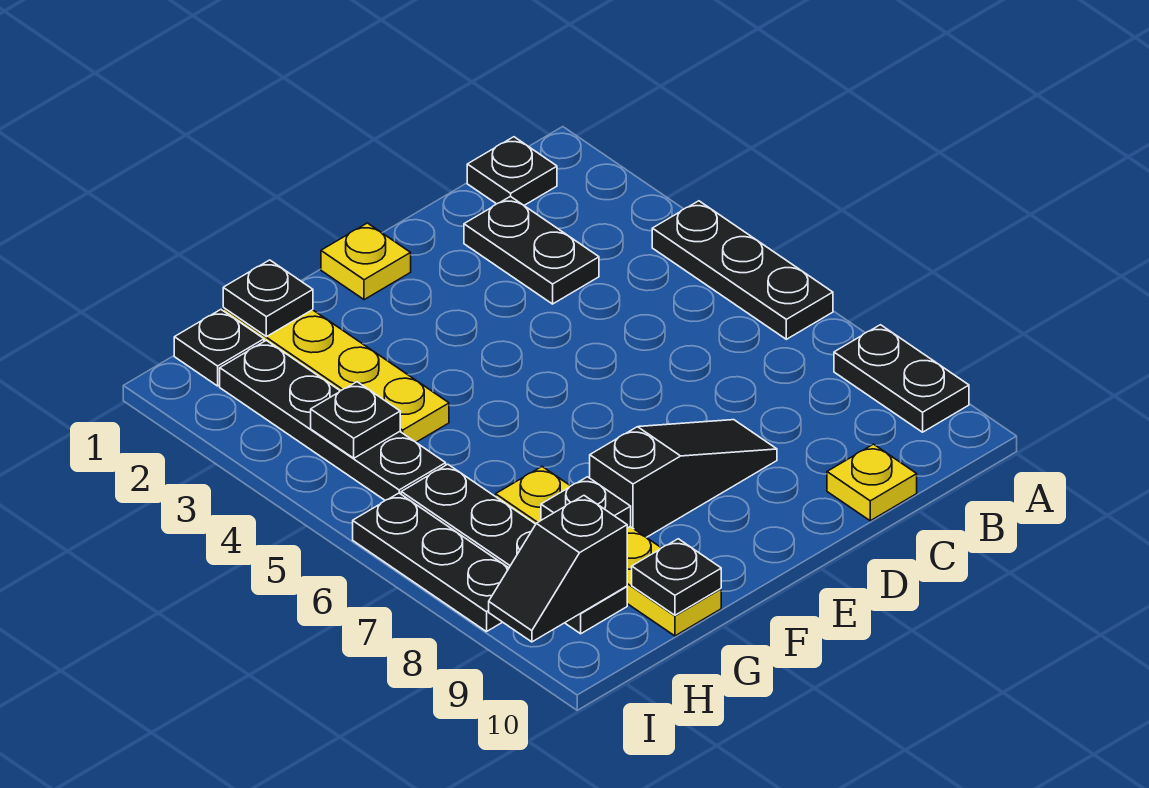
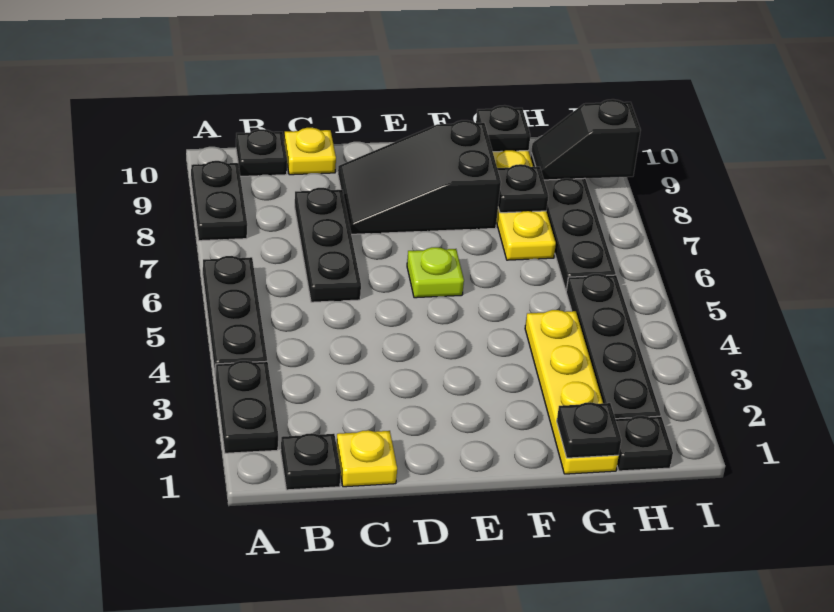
black plate C2:C3 level 1 -> black plate A2:A3 level 1
black slope D8:F8 level 1 top F -> black slope D8:F9 level 1 top F
yellow plate E1 level 1 -> yellow plate C1 level 1
none -> lime plate E6 level 1
black plate H4 level 2 -> black plate B10 level 1
black slope H9:I9 level 2 top H -> black slope H9:I9 level 2 top I
black plate I6:I8 level 1 -> black plate C6:C8 level 1

